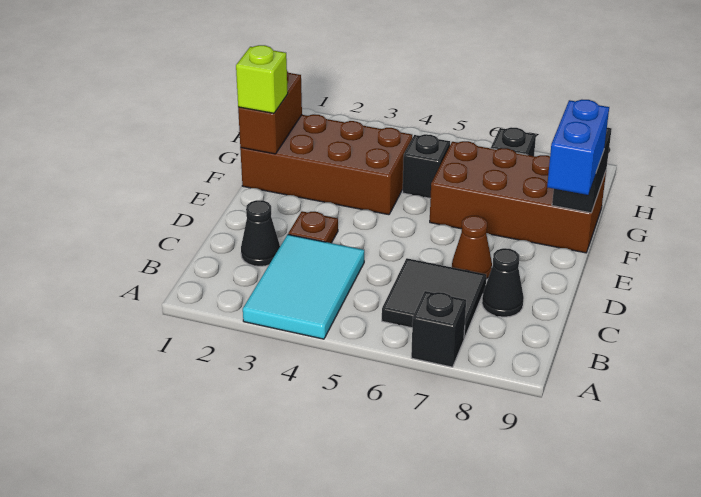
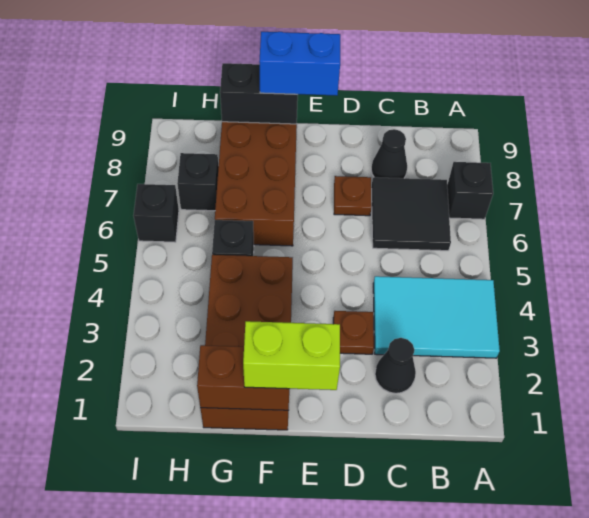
brown cone D7 level 1 -> brown plate D7 level 1
lime brick F1 level 3 -> lime brick E1:F1 level 3
none -> black brick I6 level 1

